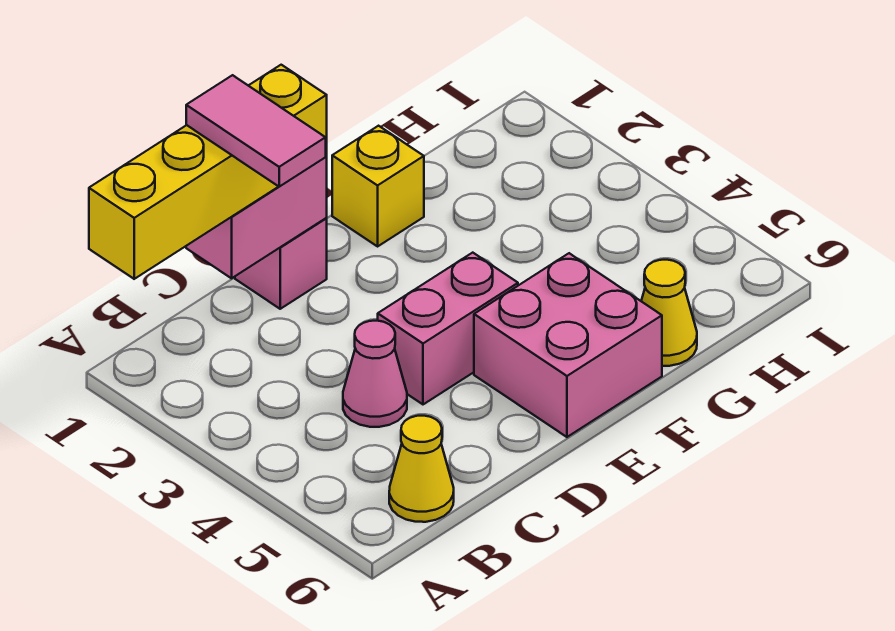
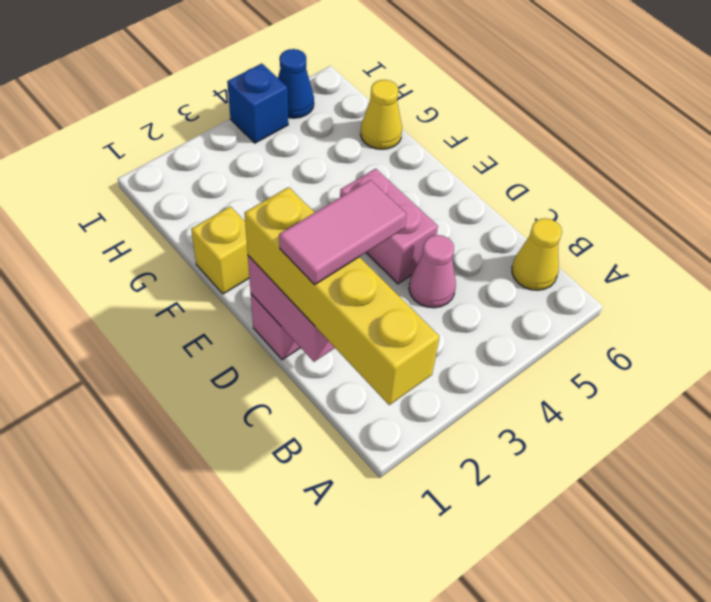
pink brick E5:F6 level 1 -> none
none -> blue brick I4 level 1
none -> blue cone I5 level 1

